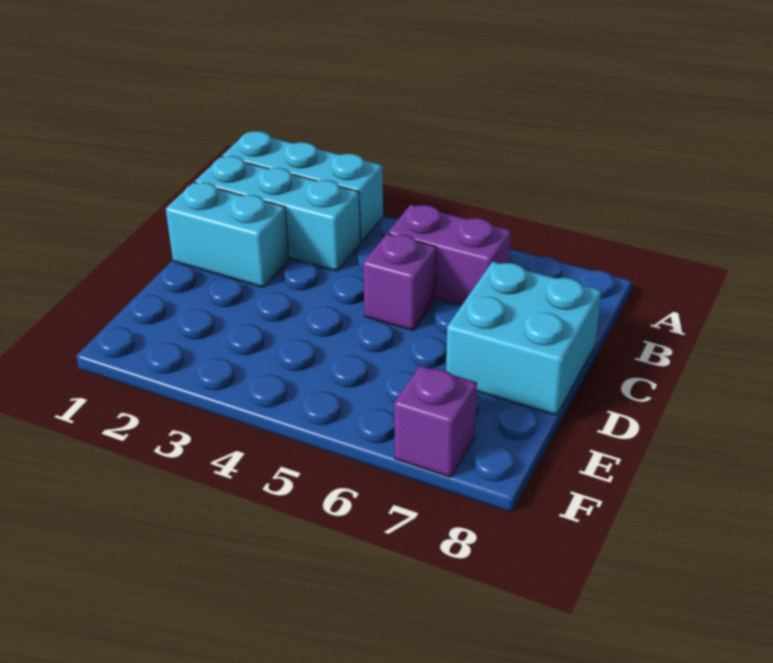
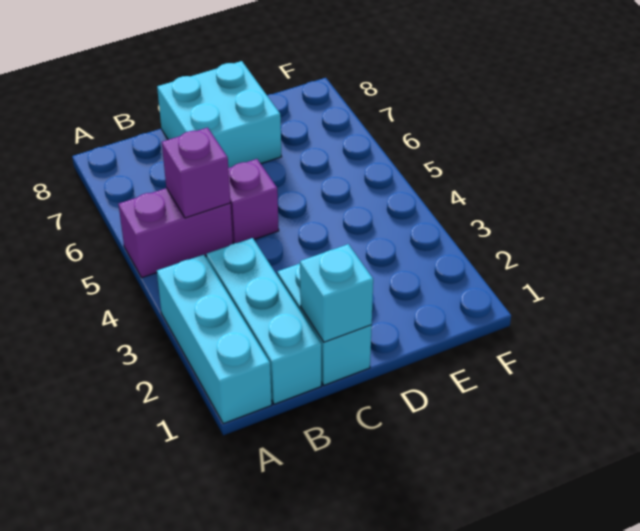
purple brick B5:B6 level 1 -> purple brick A5:B5 level 1
none -> cyan brick C1 level 2
purple brick F7 level 1 -> purple brick B5 level 2

